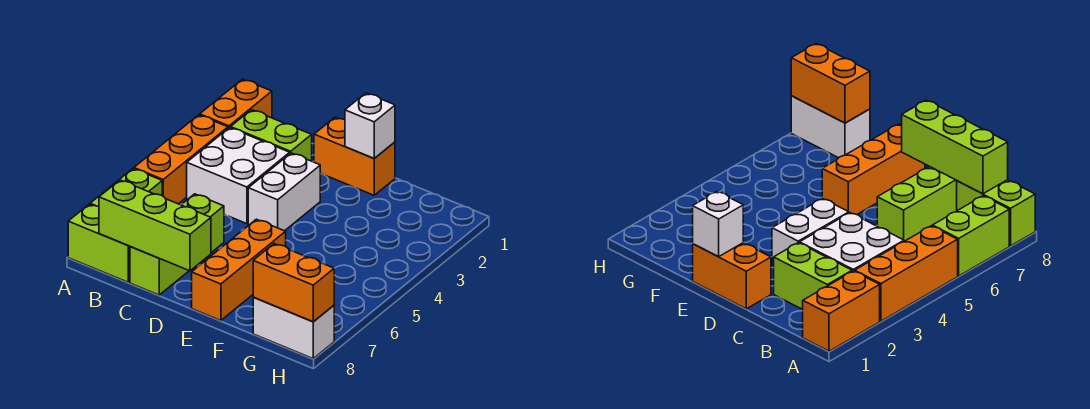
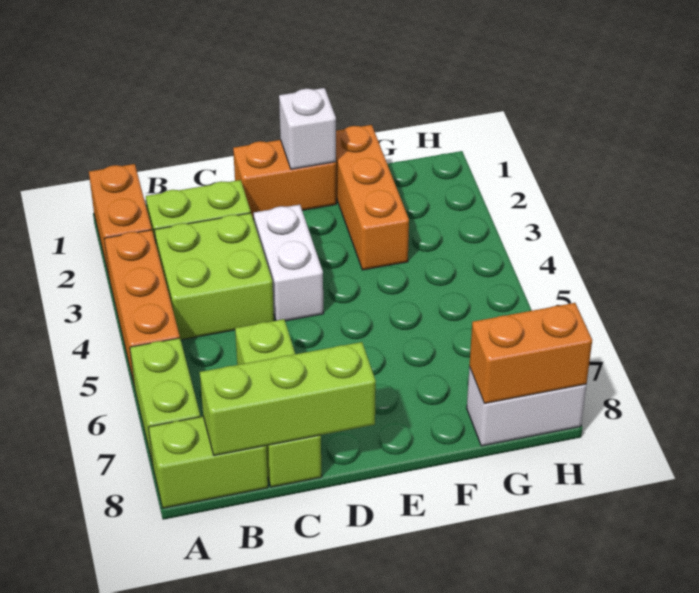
white brick B3:C4 level 1 -> lime brick B3:C4 level 1
orange brick E6:E8 level 1 -> orange brick F1:F3 level 1

